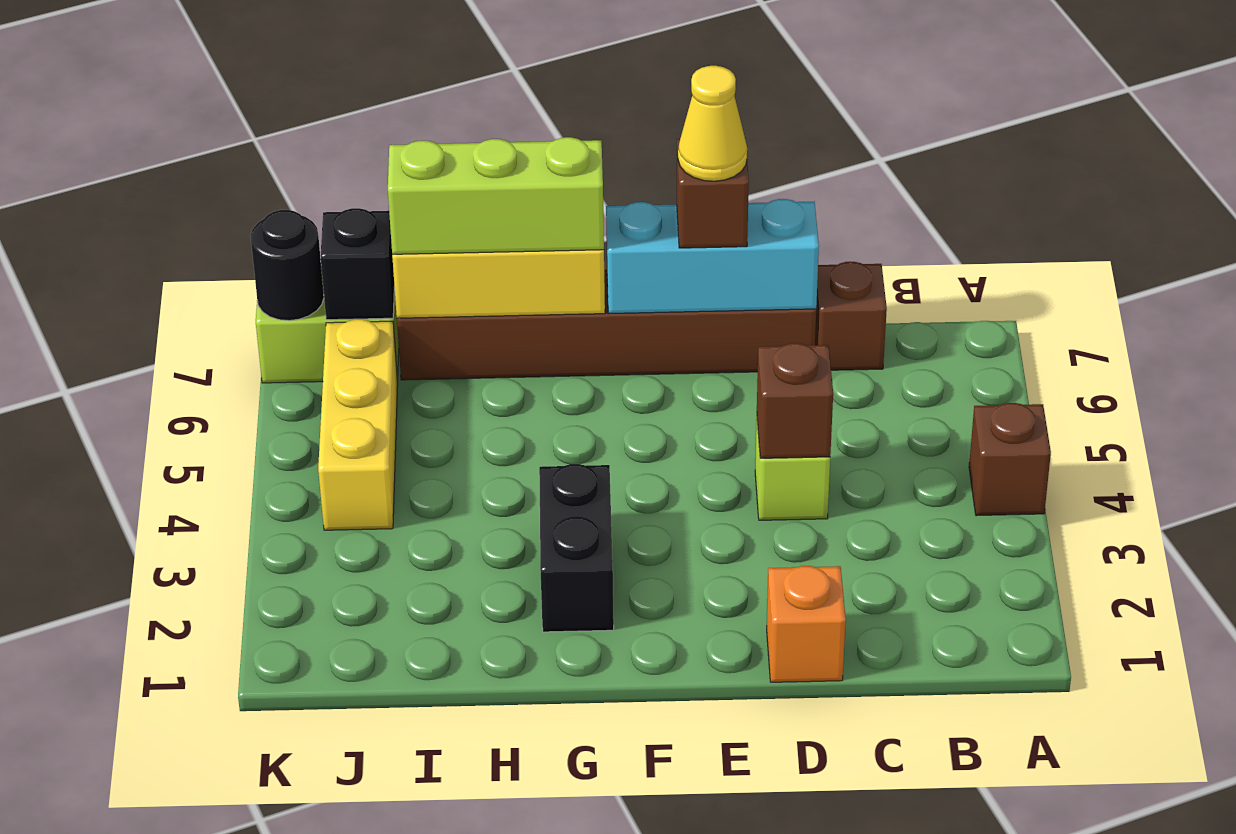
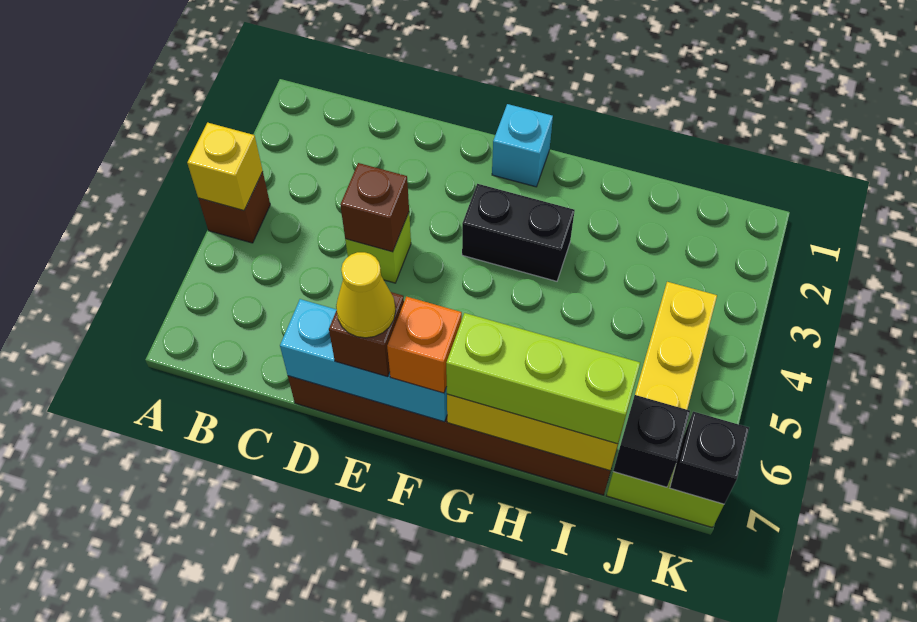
none -> yellow brick A4 level 2
brown brick C7 level 1 -> none
orange brick D1 level 1 -> orange brick F7 level 3
none -> cyan brick F1 level 1
black brick G2:G3 level 1 -> black brick F3:G3 level 1
black round brick K7 level 2 -> black brick K7 level 2

